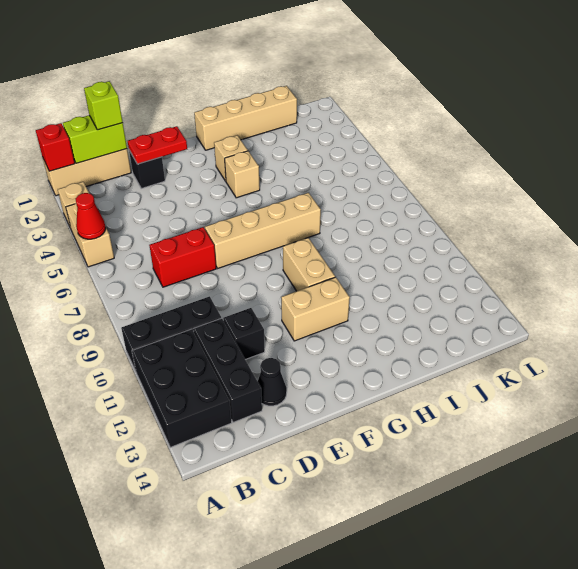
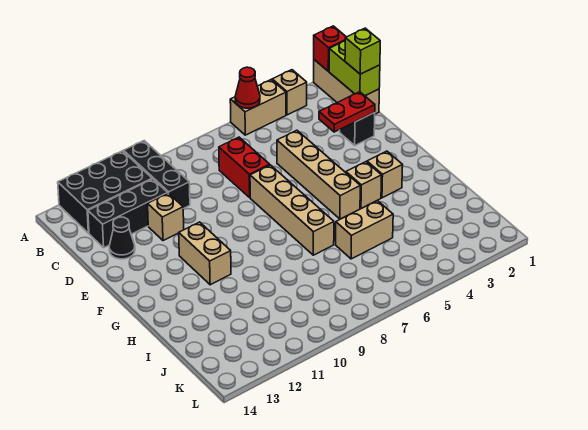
red plate D2:E2 level 2 -> red plate D2:D3 level 2
black brick D11 level 1 -> tan brick D11 level 1
tan brick G1:J1 level 1 -> tan brick D5:G5 level 1
tan brick G9:G10 level 1 -> tan brick I5:I6 level 1

